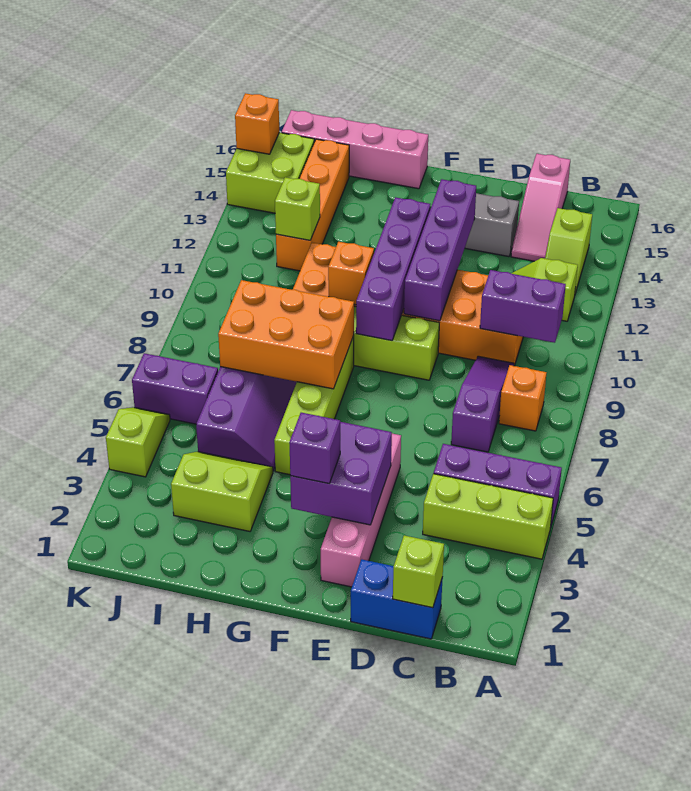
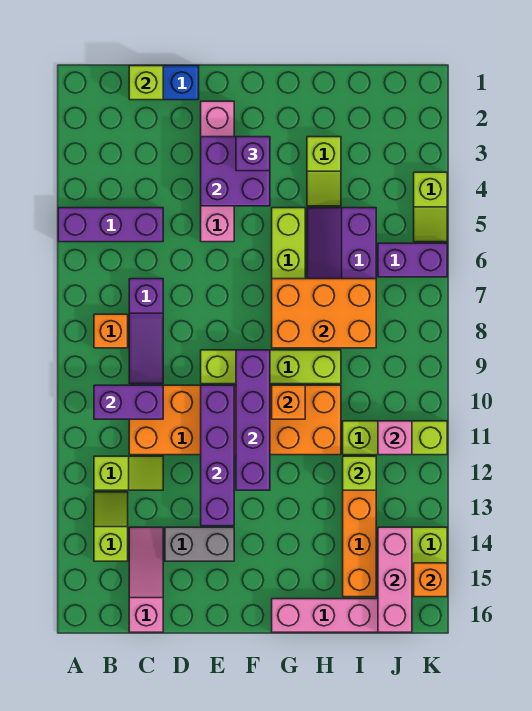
lime brick A4:C4 level 1 -> lime brick I11:K11 level 1
lime slope H3:I4 level 1 top 3 -> lime slope H3:H4 level 1 top 3
none -> pink brick J11 level 2
none -> pink brick J14:J16 level 2

